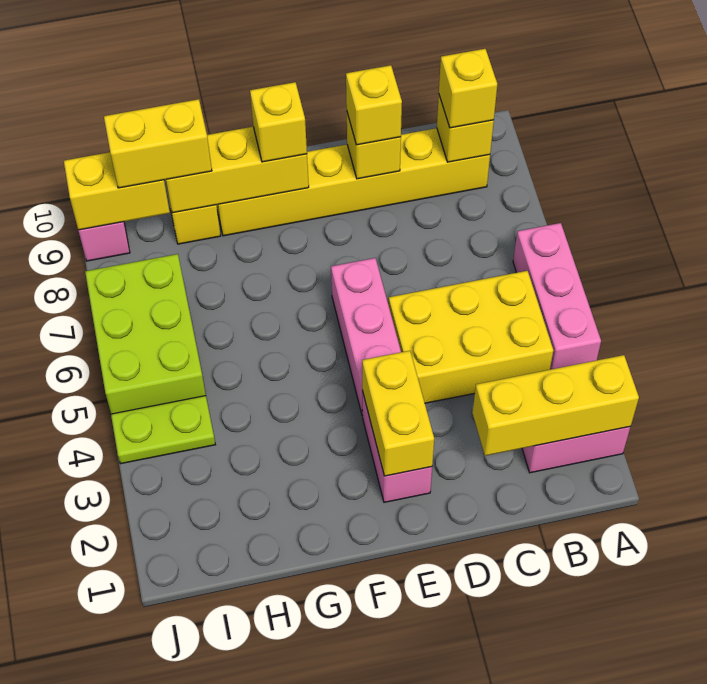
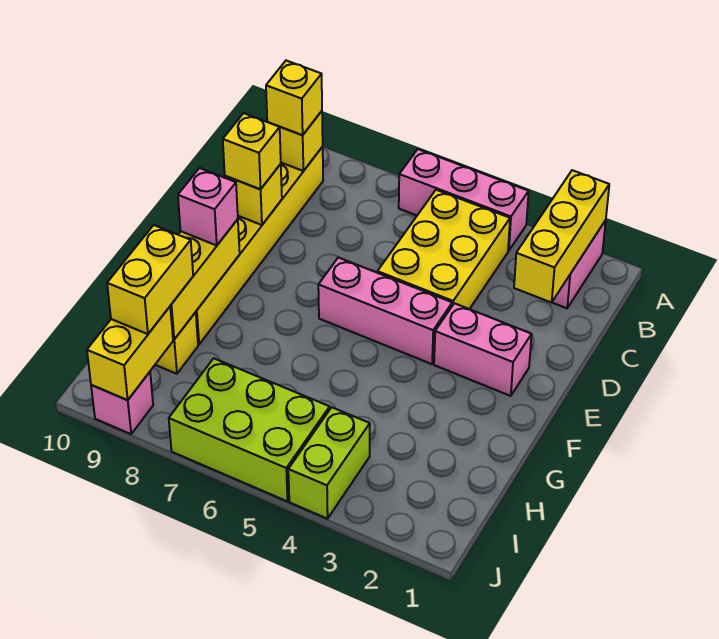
yellow brick E2:E3 level 2 -> none
yellow brick F9 level 3 -> pink brick F9 level 3
lime plate I4:J4 level 1 -> lime brick I4:J4 level 1

